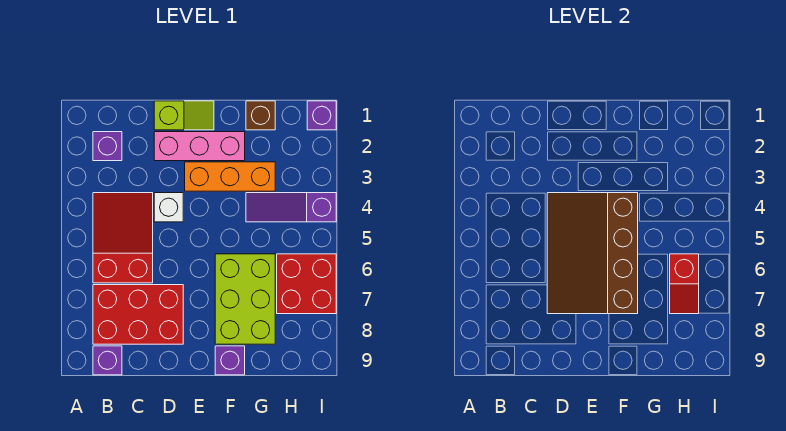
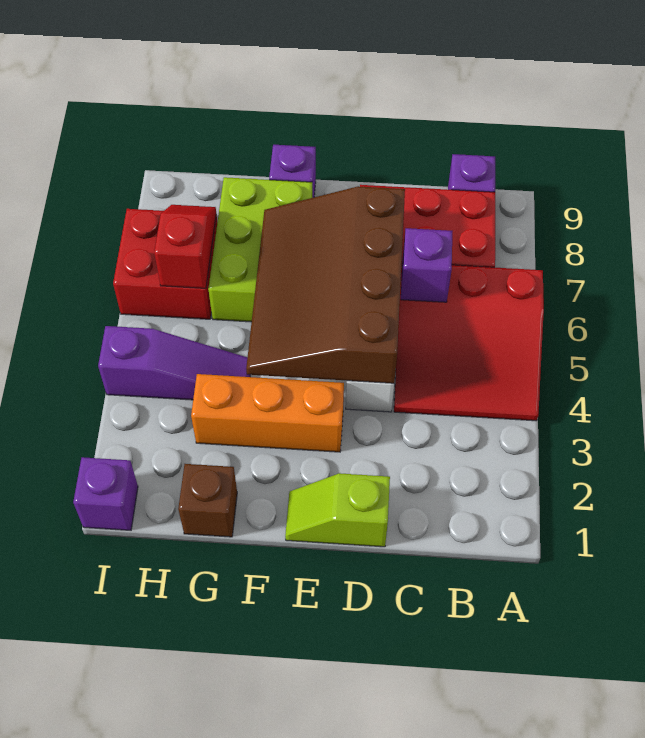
purple brick B2 level 1 -> purple brick C6 level 2
red slope B4:C6 level 1 top 6 -> red slope A4:C6 level 1 top 6
pink brick D2:F2 level 1 -> none
brown slope D4:F7 level 2 top F -> brown slope D4:F7 level 2 top D

